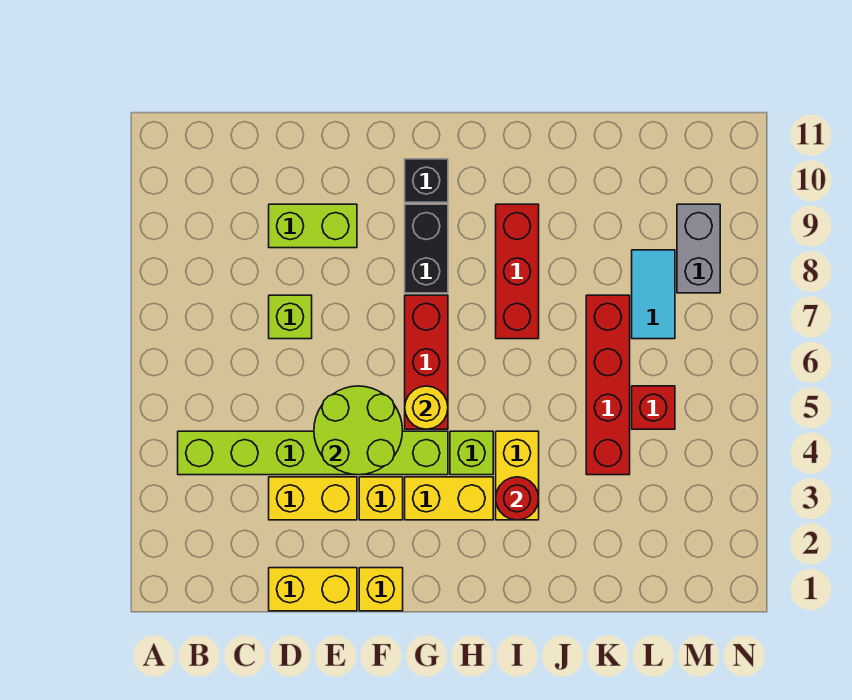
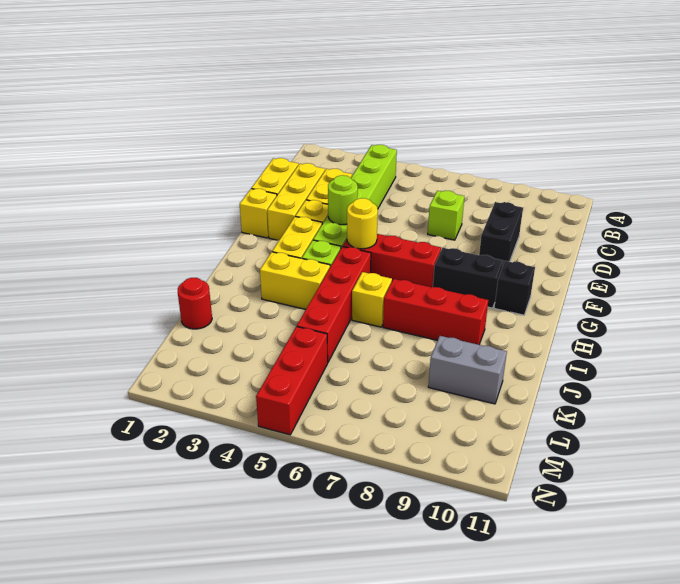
none -> yellow brick D2:F2 level 1
lime brick D9:E9 level 1 -> black brick D9:E9 level 1
lime round brick E4:F5 level 2 -> lime round brick F4 level 2
red round brick I3 level 2 -> red round brick K1 level 1
none -> yellow brick I6 level 1
red brick K4:K7 level 1 -> red brick H5:K5 level 1
red brick L5 level 1 -> red brick L5:N5 level 1
cyan tile L7:L8 level 1 -> none
grey brick M8:M9 level 1 -> grey brick K9:K10 level 1

